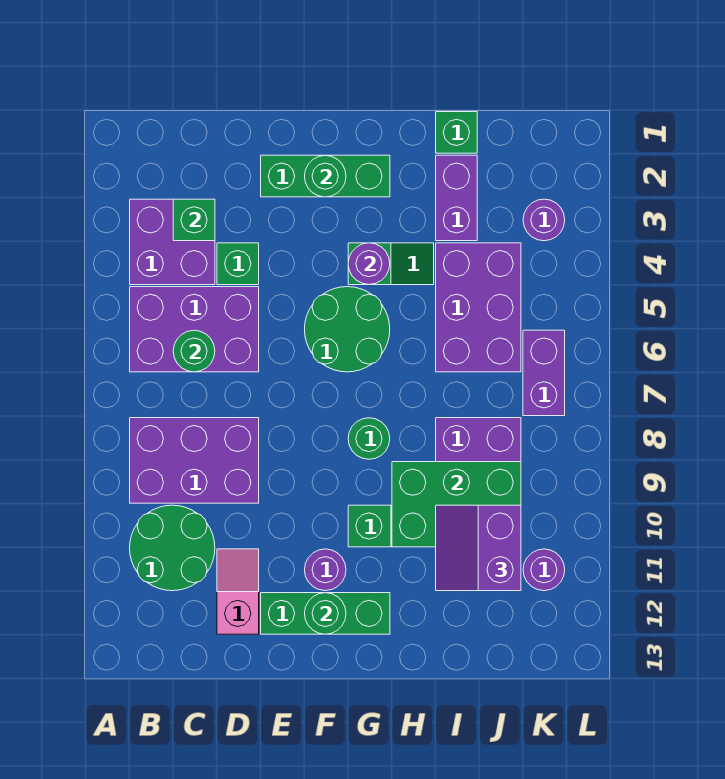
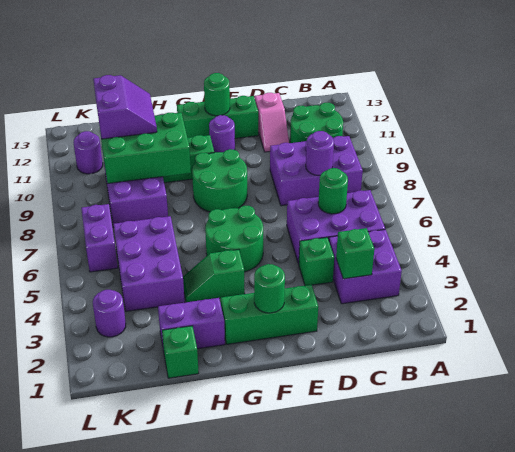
purple round brick G4 level 2 -> purple round brick C8 level 2
green round brick G8 level 1 -> green round brick F8:G9 level 1
purple brick I2:I3 level 1 -> purple brick H2:I2 level 1

